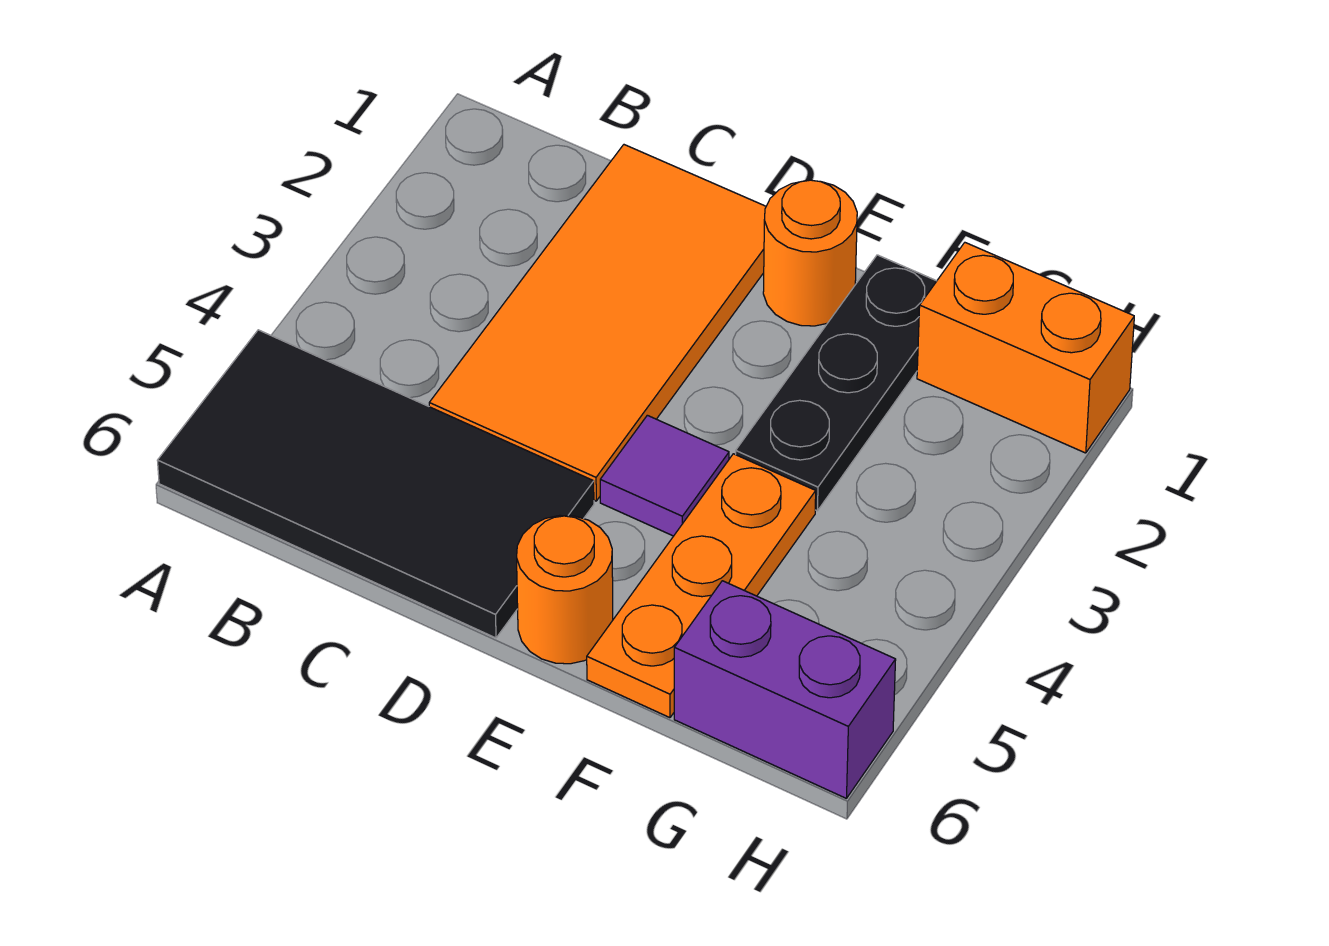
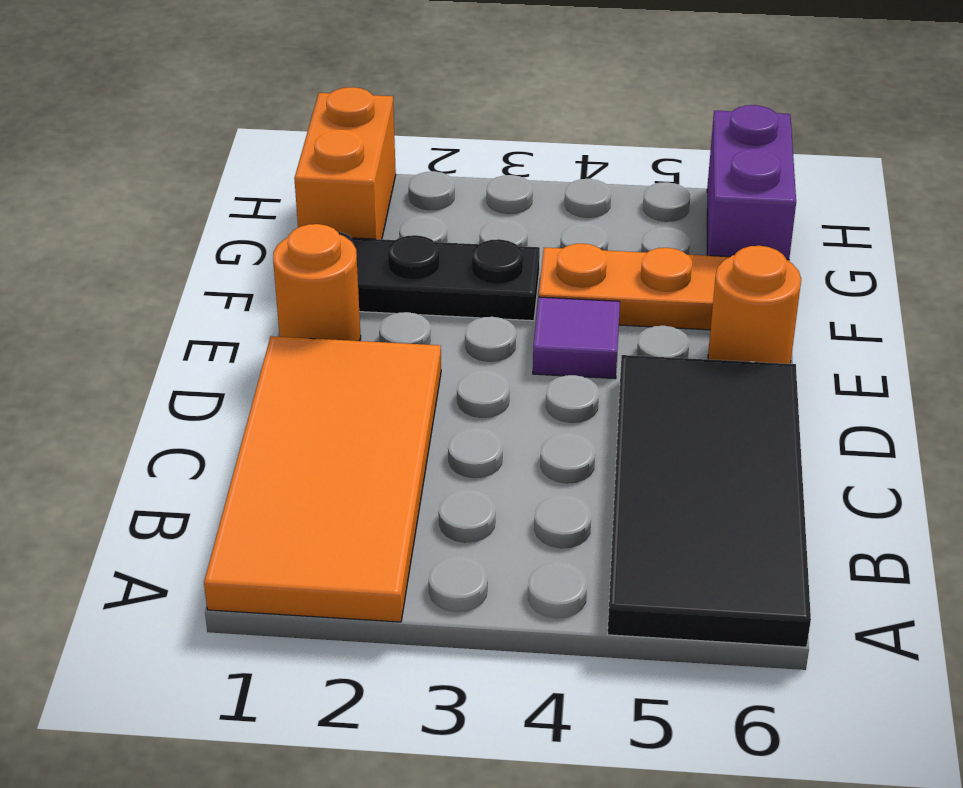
orange tile C1:D4 level 1 -> orange tile A1:D2 level 1

